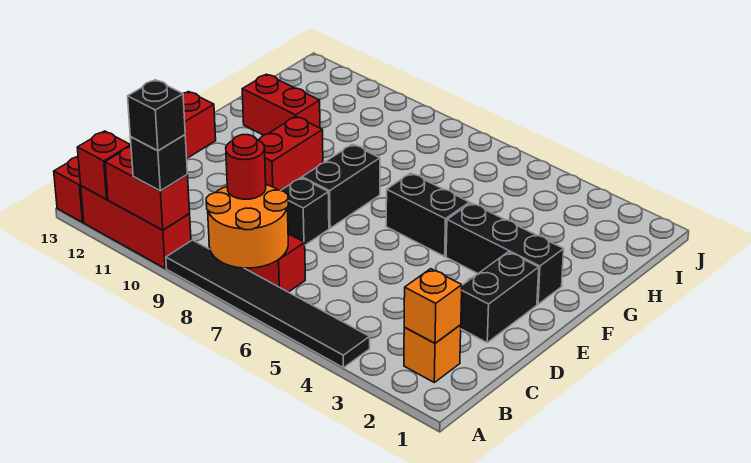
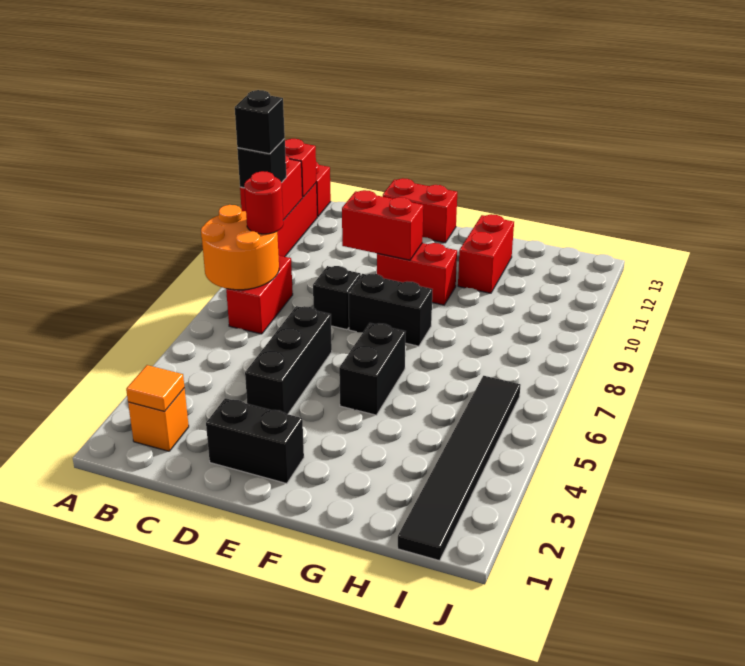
black tile A4:A9 level 1 -> black tile I1:I6 level 1
orange brick B2 level 2 -> orange tile B2 level 2
none -> red brick D10:E10 level 2
black brick F2:F4 level 1 -> black brick D4:D6 level 1

